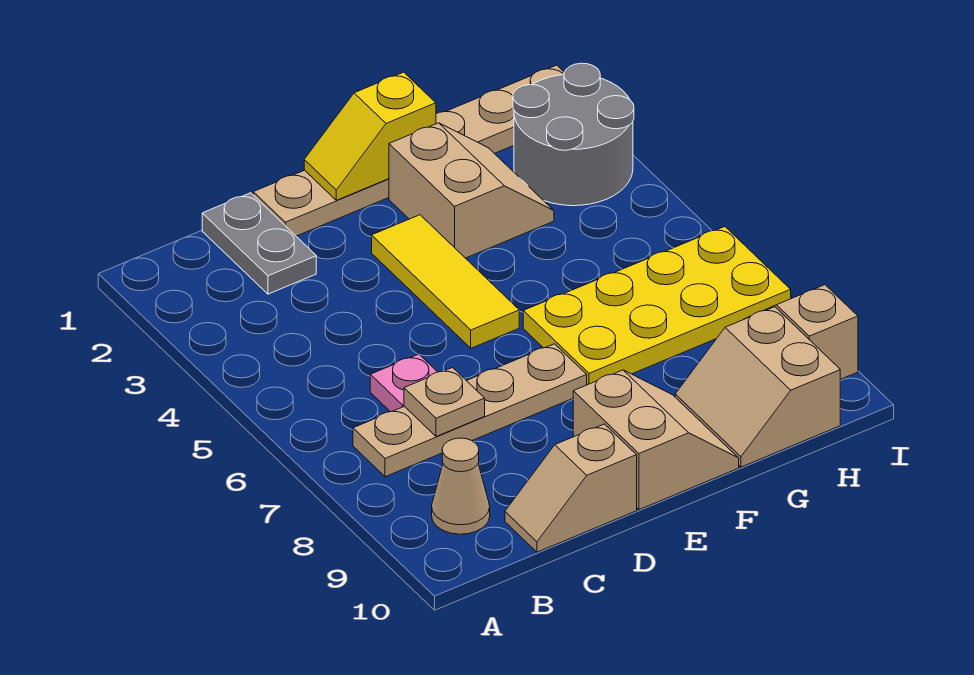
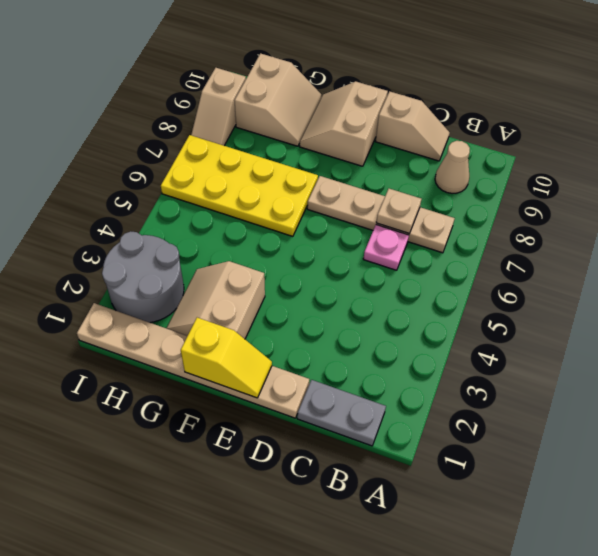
grey plate C1:C2 level 1 -> grey plate B1:C1 level 1
yellow tile E3:E5 level 1 -> none

